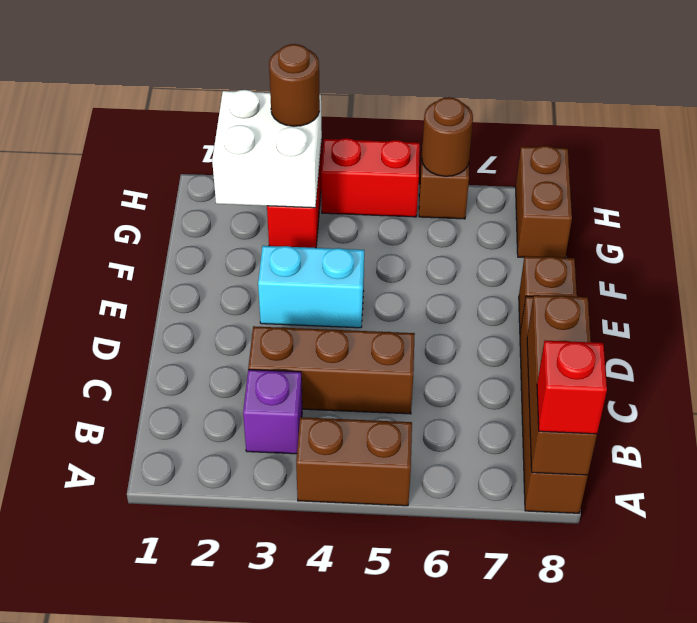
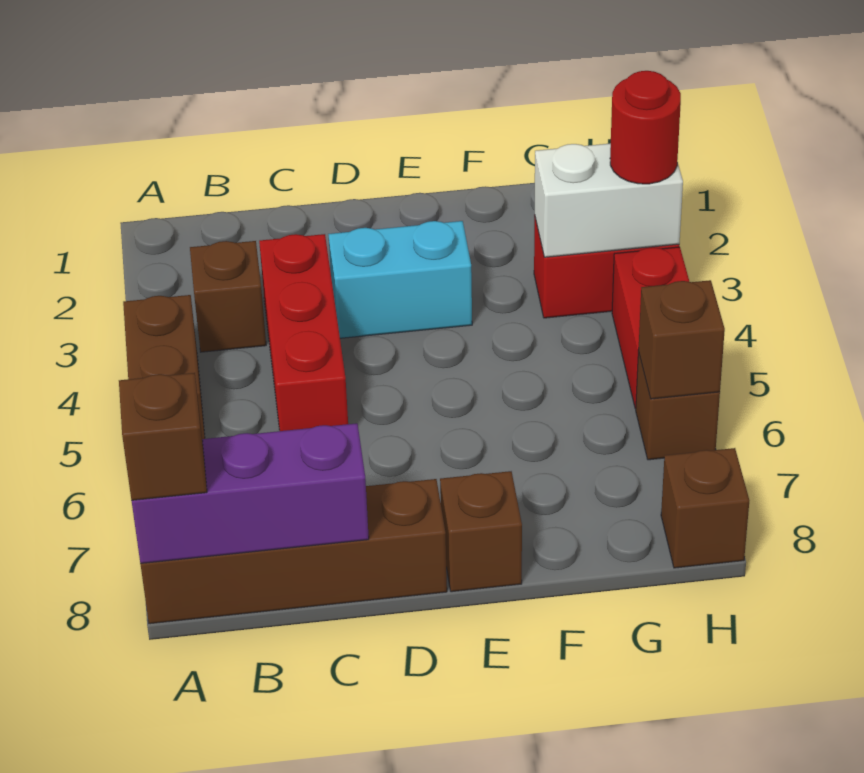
brown brick A8:C8 level 2 -> purple brick A8:C8 level 2
red brick A8 level 3 -> brown brick A8 level 3
purple brick B3 level 1 -> brown brick B3 level 1
brown brick C3:C5 level 1 -> red brick C3:C5 level 1
cyan brick E3:E4 level 1 -> cyan brick D3:E3 level 1
white brick G2:H3 level 2 -> white brick G3:H3 level 2
brown brick G8:H8 level 1 -> brown brick H8 level 1
brown round brick H3 level 3 -> red round brick H3 level 3
brown round brick H6 level 2 -> brown brick H6 level 2

